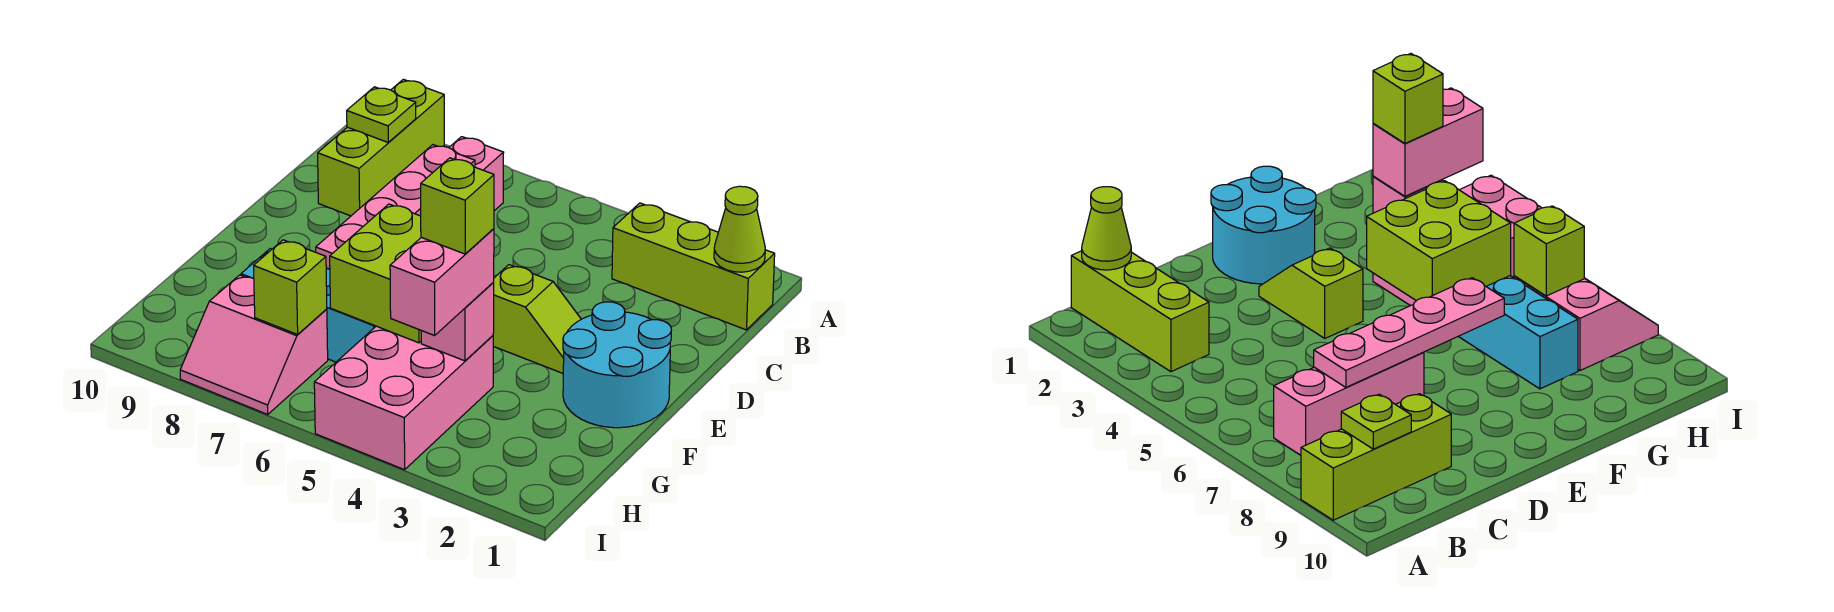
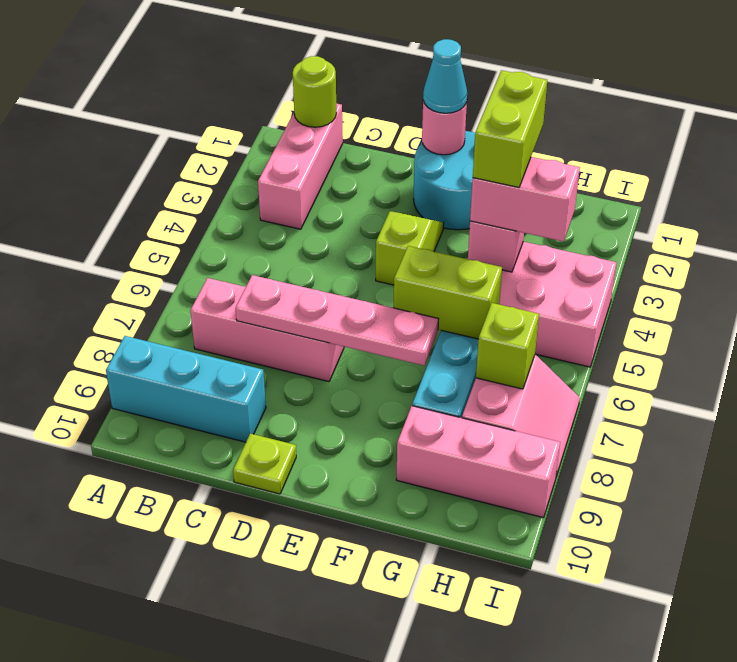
lime brick A9:C9 level 1 -> cyan brick A9:C9 level 1
lime brick B1:B3 level 1 -> pink brick B1:B3 level 1
lime cone B1 level 2 -> lime round brick B1 level 2
lime plate B9 level 2 -> lime plate D10 level 1
none -> pink round brick E1 level 2
none -> cyan cone E1 level 3
lime brick F5:G6 level 2 -> lime brick F6:G6 level 2
lime brick G4 level 4 -> lime brick G3:G4 level 4
none -> pink brick G9:I9 level 1

